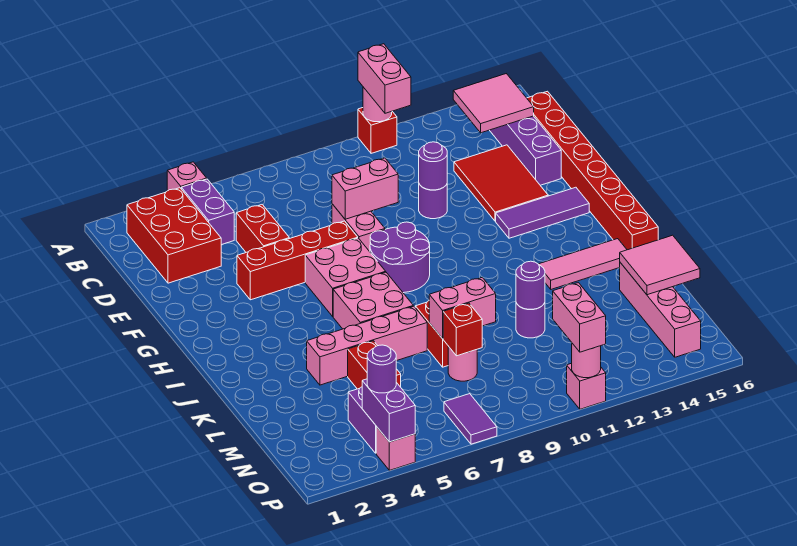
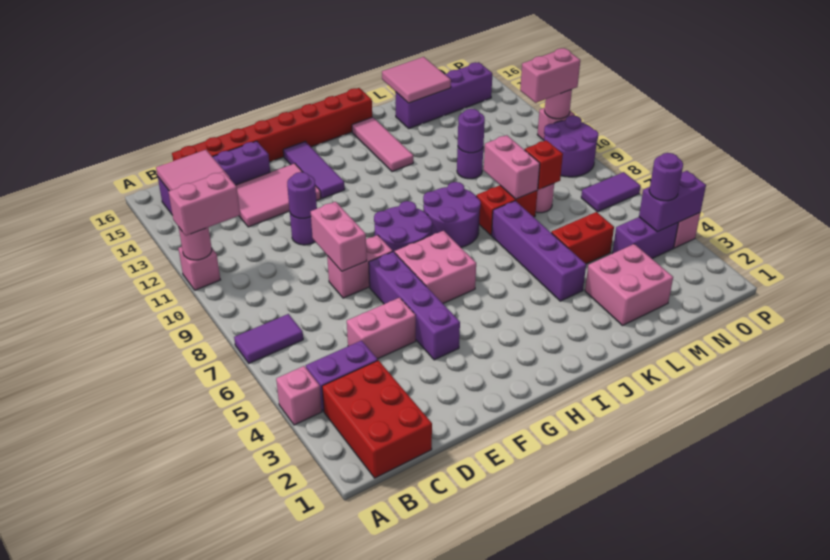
none -> purple tile A7:B7 level 1
red brick A11 level 1 -> pink brick A11 level 1
red brick B2:D3 level 1 -> red brick B1:C3 level 1
red brick D5:E5 level 1 -> pink brick D5:E5 level 1
red tile D13:F14 level 1 -> pink tile D13:F14 level 1
red brick F4:F7 level 1 -> purple brick F4:F7 level 1
pink brick I6:J7 level 1 -> pink brick L2:M3 level 1
none -> purple round brick I8:J9 level 1
pink brick K4:K7 level 1 -> purple brick K4:K7 level 1
pink brick L15:O15 level 1 -> purple brick L15:O15 level 1
none -> purple round brick O9:P10 level 1

